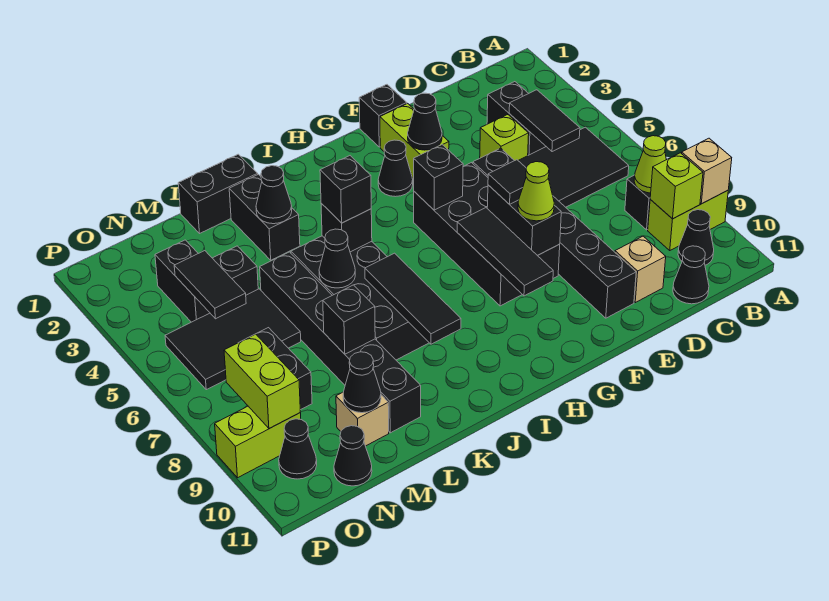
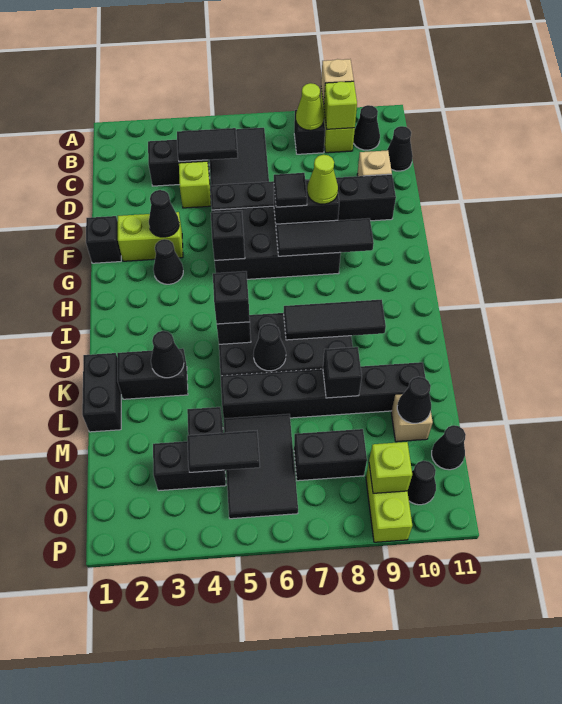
lime brick O8:O9 level 2 -> lime brick O9 level 2

